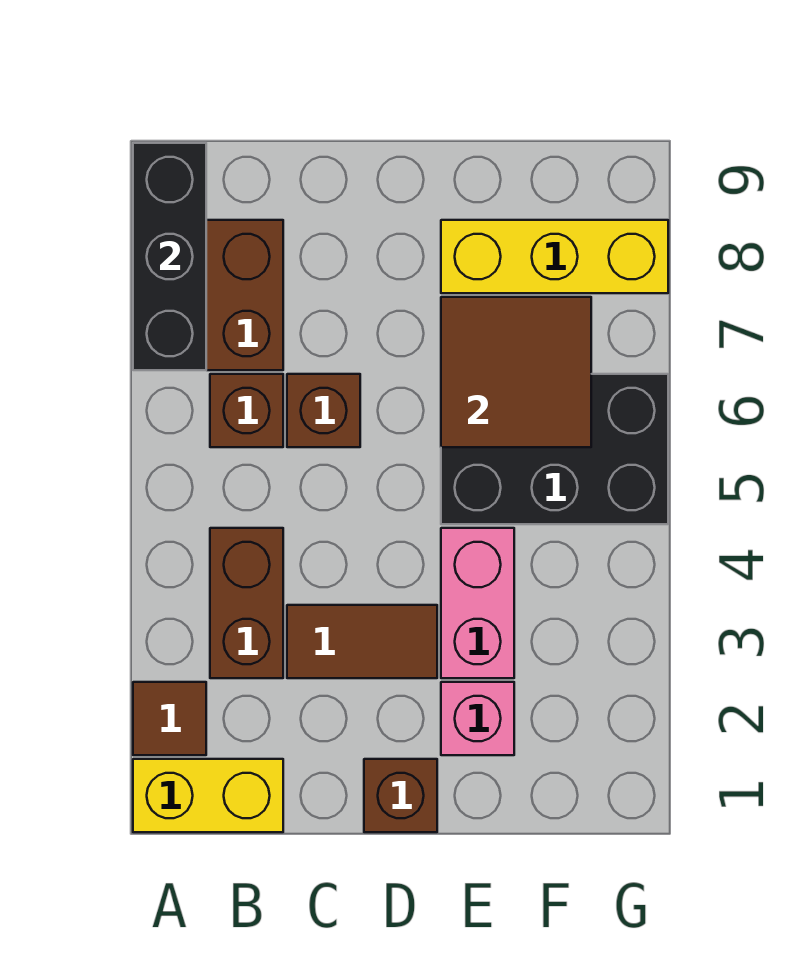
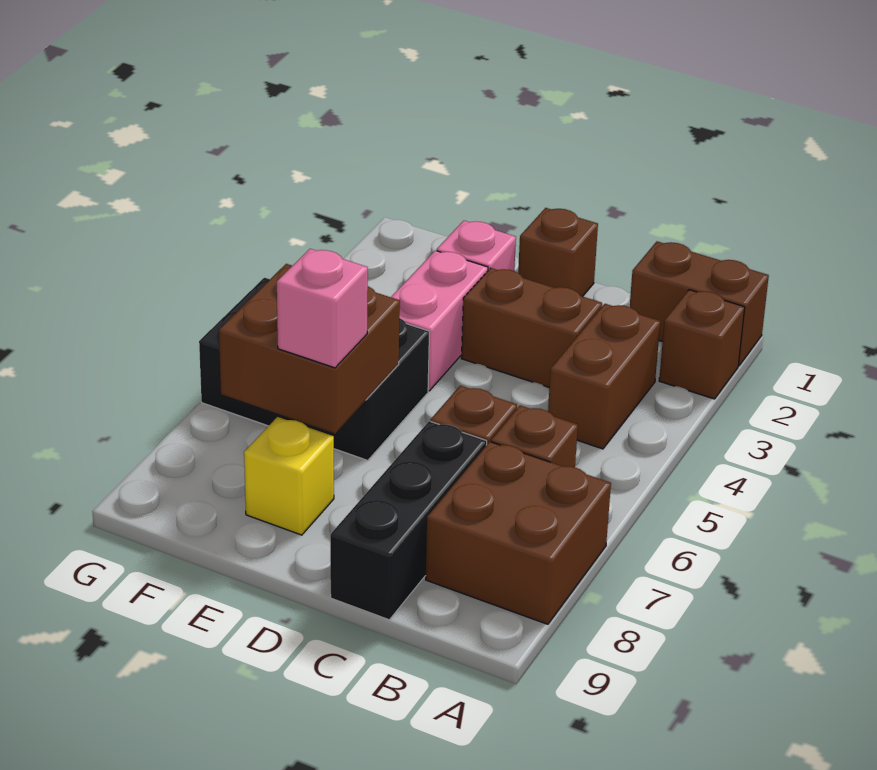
yellow brick A1:B1 level 1 -> brown brick A1:B1 level 1
brown tile A2 level 1 -> brown brick A2 level 1
black brick A7:A9 level 2 -> black brick C7:C9 level 1
brown tile C3:D3 level 1 -> brown brick C3:D3 level 1
brown tile E6:F7 level 2 -> brown brick E6:F7 level 2
none -> pink brick E7 level 3
yellow brick E8:G8 level 1 -> yellow brick E8 level 1

